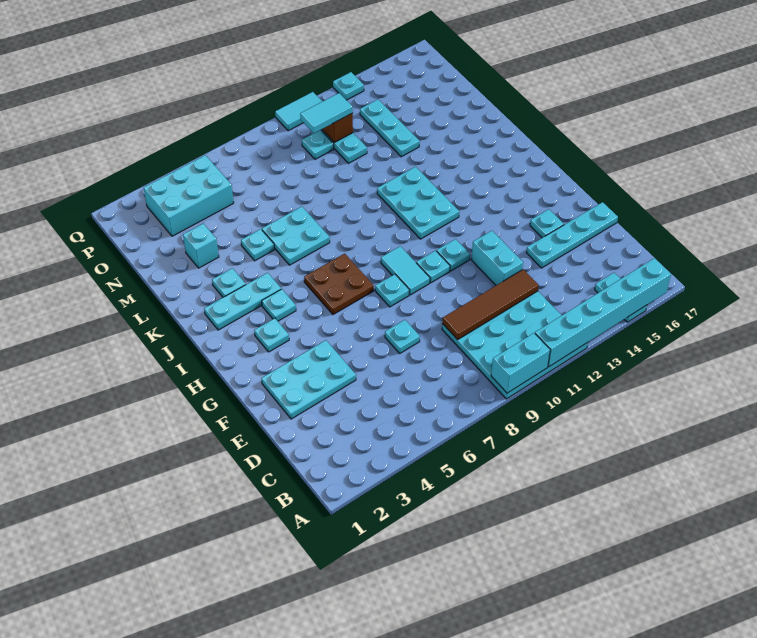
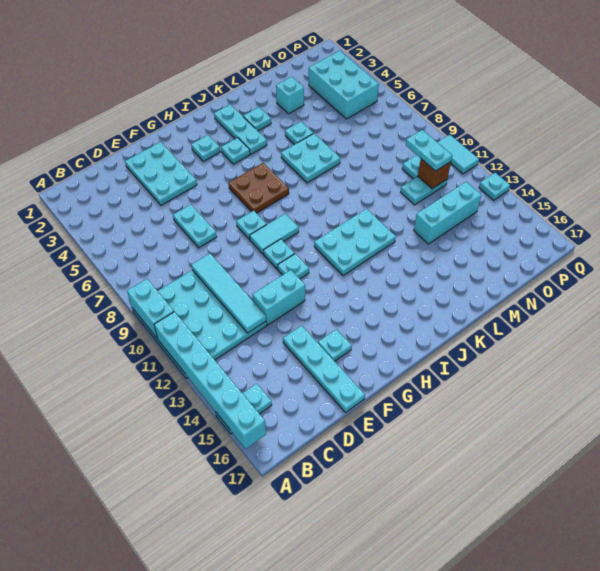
brown tile D9:D12 level 2 -> cyan tile D9:D12 level 2
cyan plate E7 level 1 -> cyan plate E6:E7 level 1
cyan plate M13:O13 level 1 -> cyan brick M13:O13 level 1
cyan tile O10:O11 level 3 -> cyan plate O10:O11 level 3

